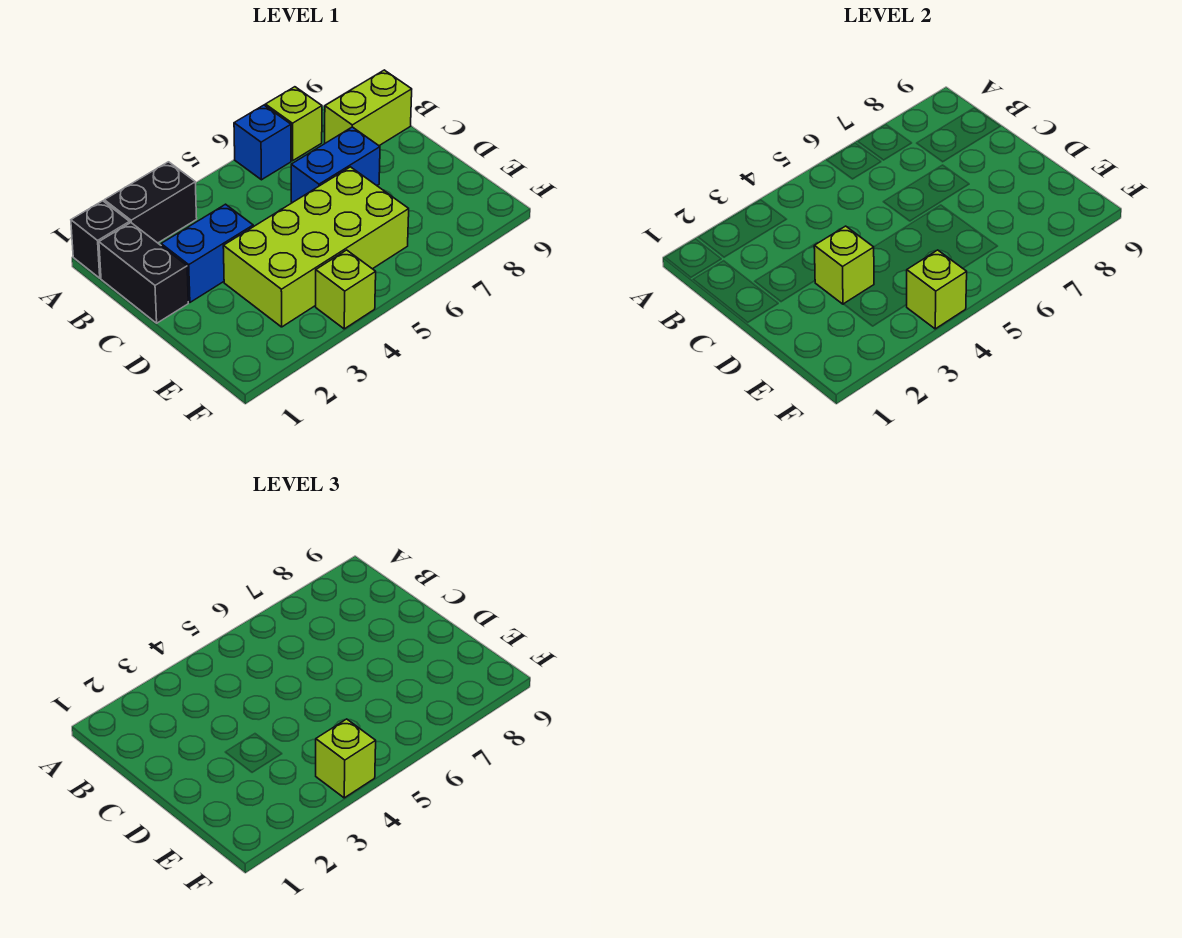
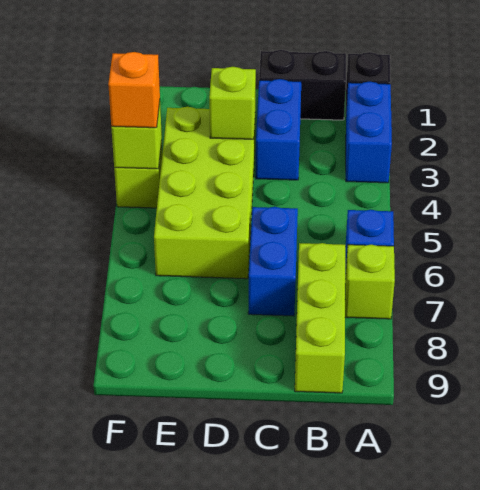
black brick A2:A3 level 1 -> blue brick A2:A3 level 1
lime brick B8:B9 level 1 -> lime brick B7:B9 level 1
lime brick F4 level 3 -> orange brick F4 level 3

